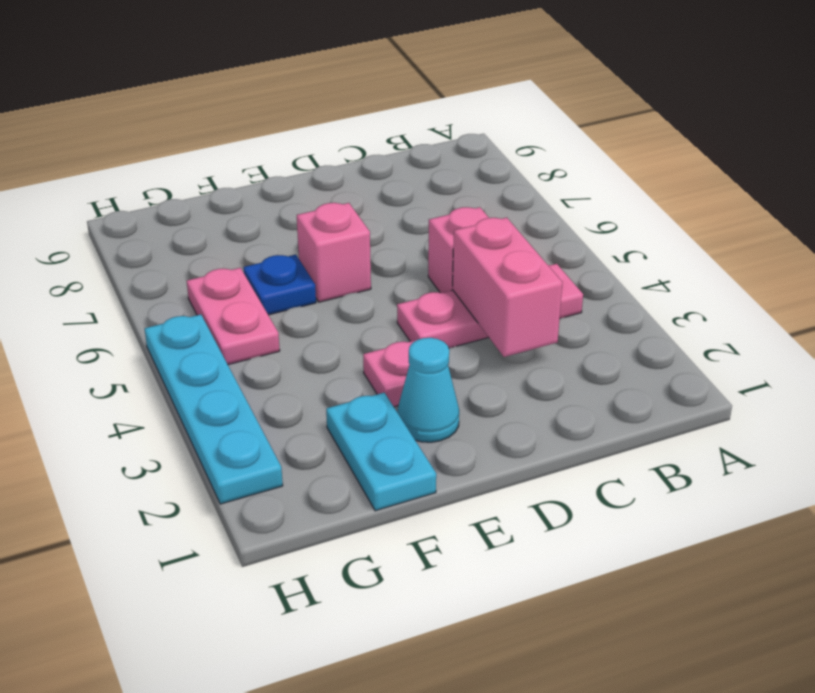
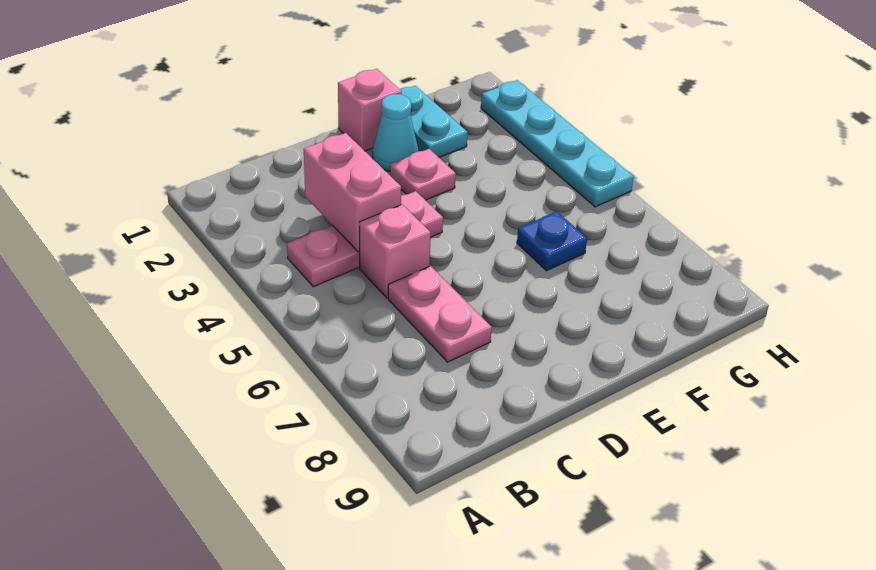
pink brick E6 level 1 -> pink brick E1 level 1
pink plate G5:G6 level 1 -> pink plate C6:C7 level 1

